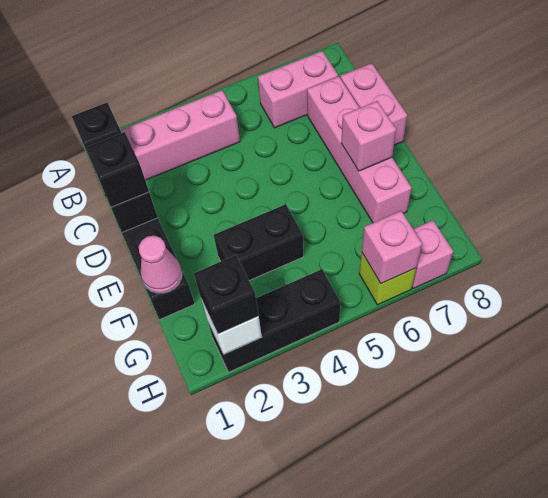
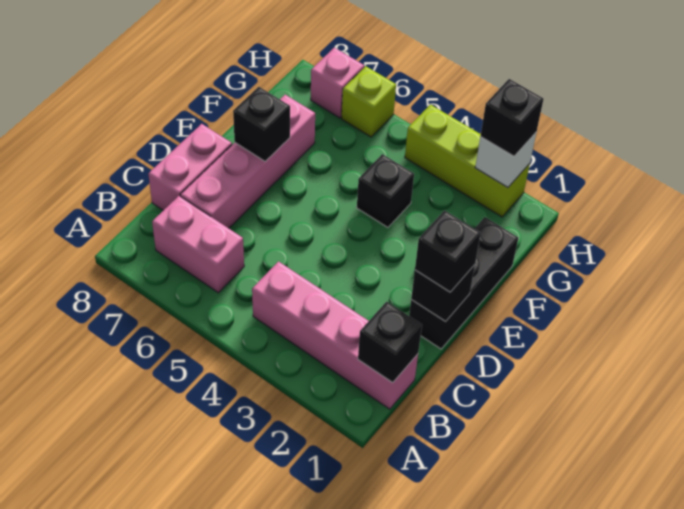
pink brick E7 level 2 -> black brick E7 level 2
pink cone F1 level 2 -> none
black brick F3:F4 level 1 -> black brick F4 level 1
black brick H2:H4 level 1 -> lime brick H2:H4 level 1
pink brick H6 level 2 -> none

